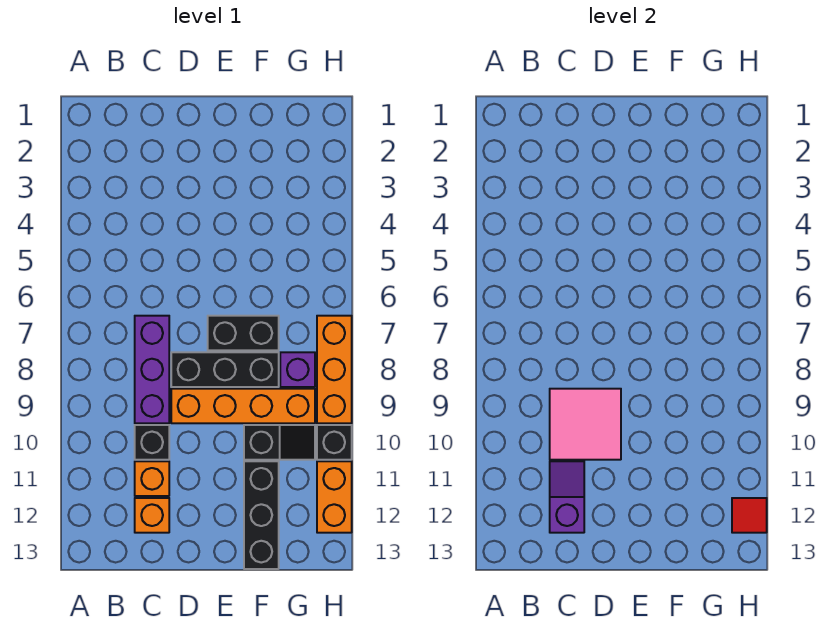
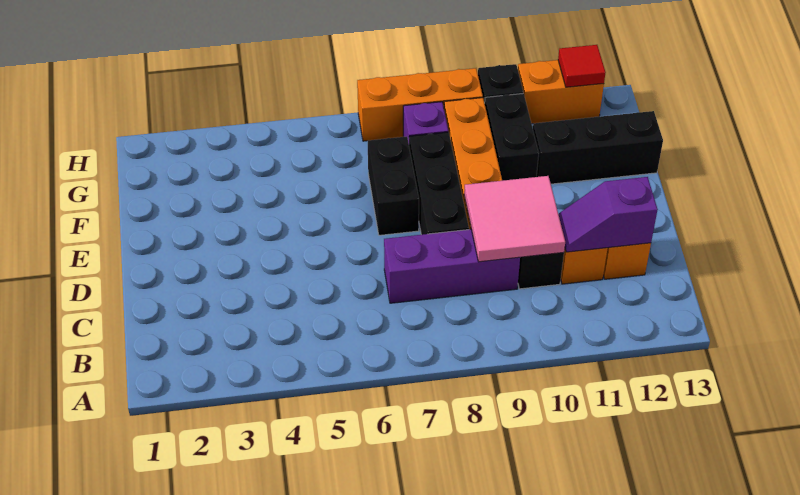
black slope F10:G10 level 1 top F -> black brick F10:G10 level 1

